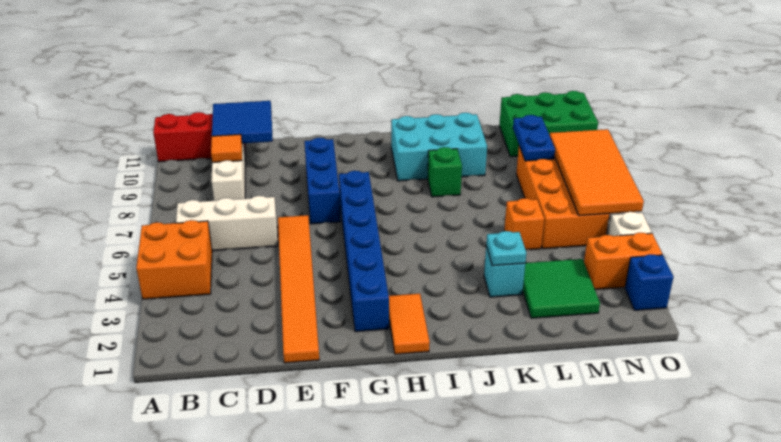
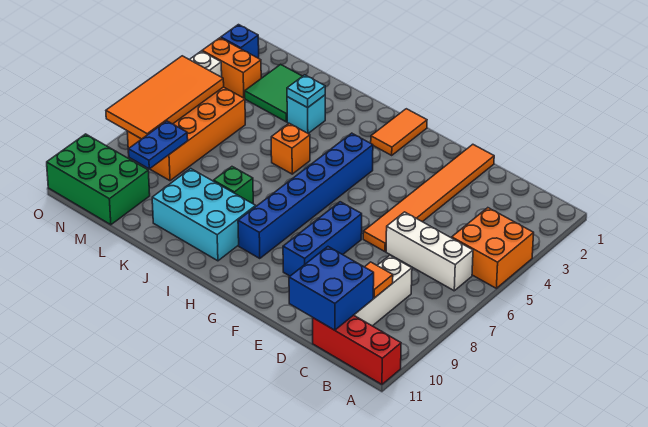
blue tile C10:D11 level 2 -> blue brick C10:D11 level 2
blue brick G2:G7 level 1 -> blue brick H4:H9 level 1
orange brick L5 level 1 -> orange brick J5 level 1

